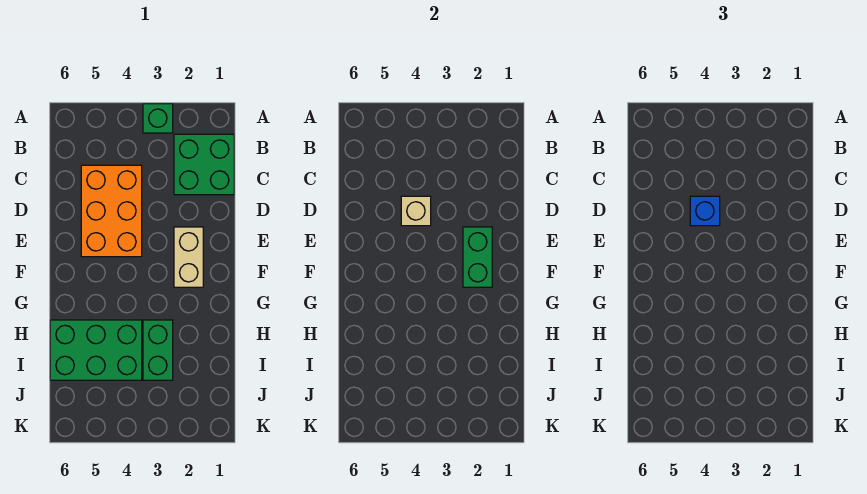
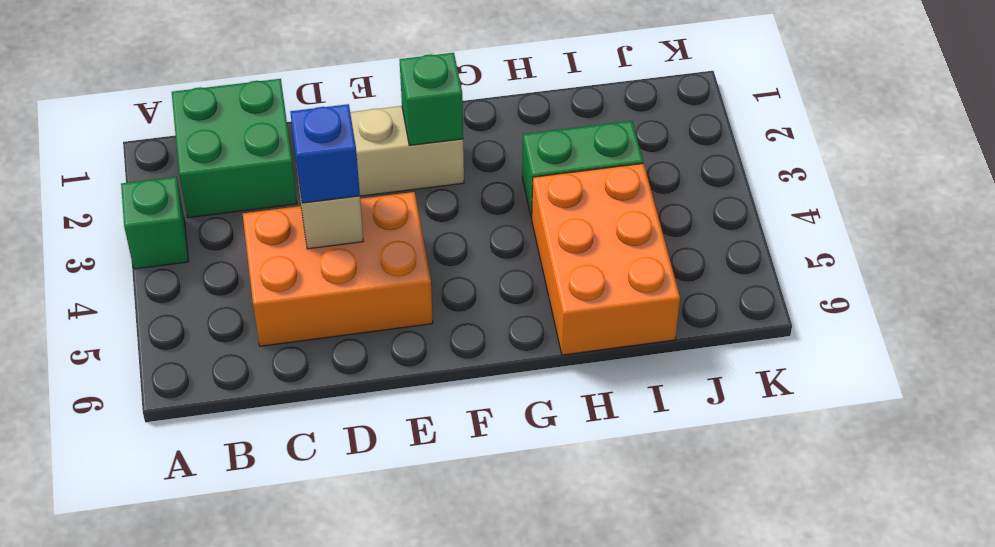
green brick E2:F2 level 2 -> green brick F2 level 2
green brick H4:I6 level 1 -> orange brick H4:I6 level 1

